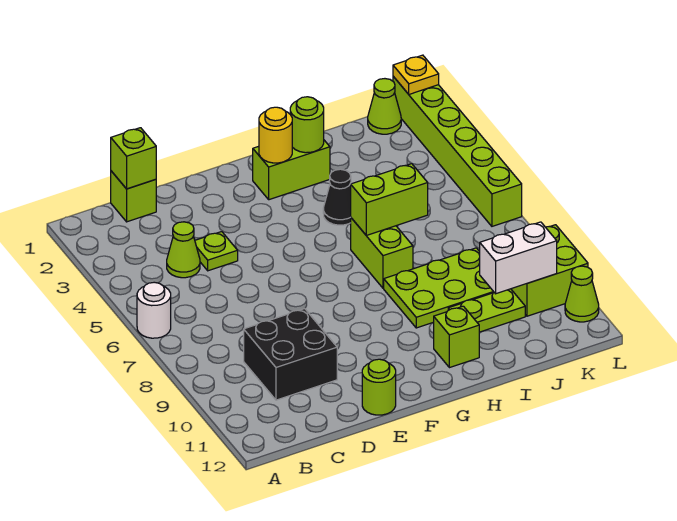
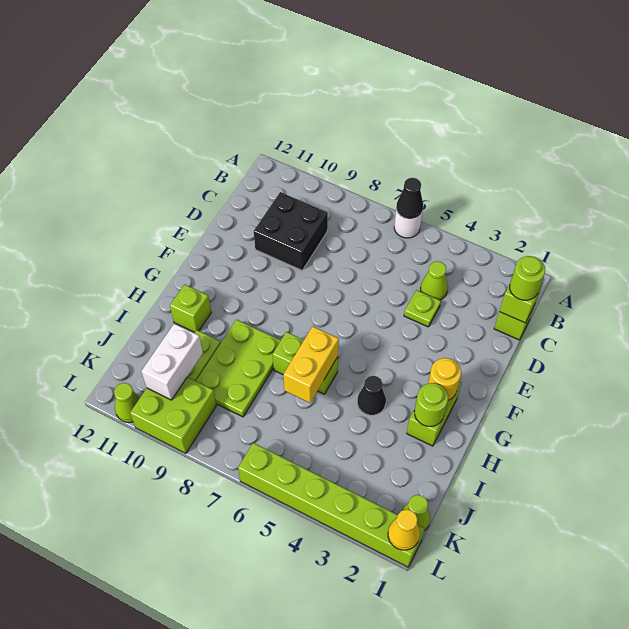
none -> black cone A6 level 2
lime round brick E12 level 1 -> lime round brick C1 level 3
lime brick H6:I6 level 2 -> yellow brick H6:I6 level 2
yellow plate L1 level 2 -> yellow cone L1 level 2

